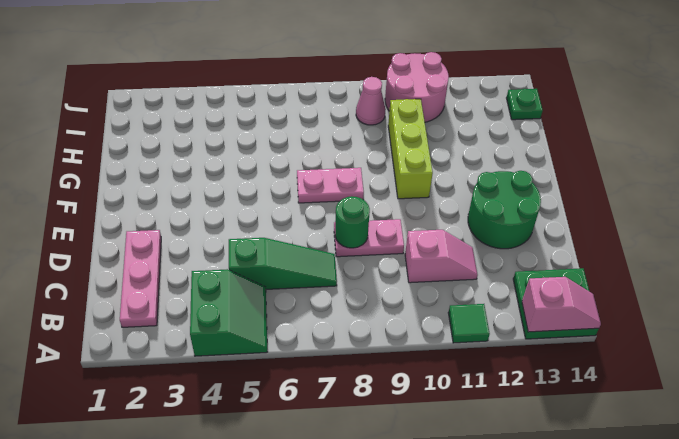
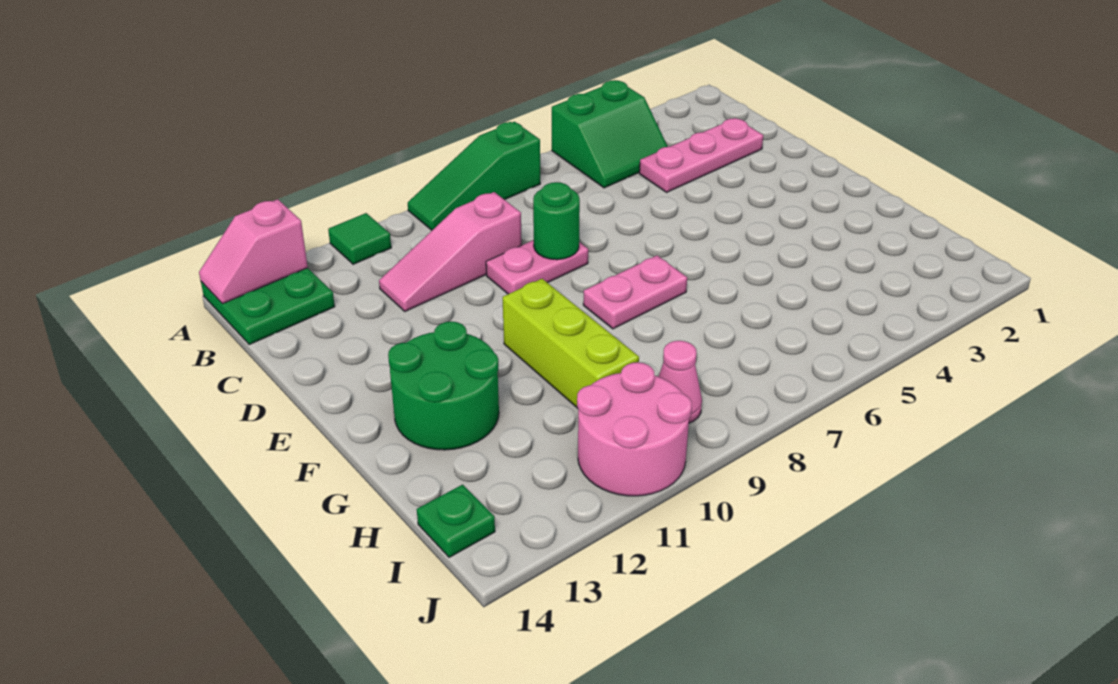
green slope A4:B5 level 1 top 4 -> green slope A4:B5 level 1 top A
pink plate B2:D2 level 1 -> pink plate C2:C4 level 1
green slope C5:C7 level 1 top 5 -> green slope A7:A9 level 1 top 7
pink slope C10:C11 level 1 top 10 -> pink slope C9:C11 level 1 top 9
green round brick D12:E13 level 1 -> green round brick F12:G13 level 1

